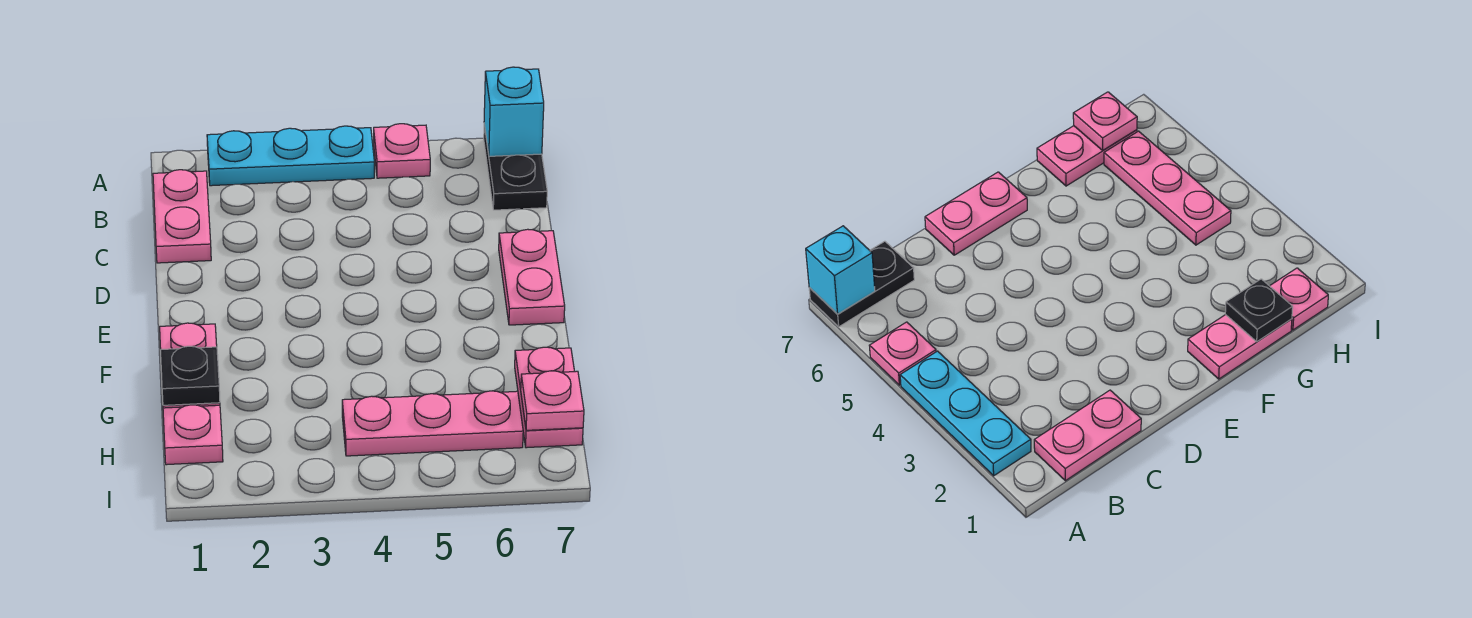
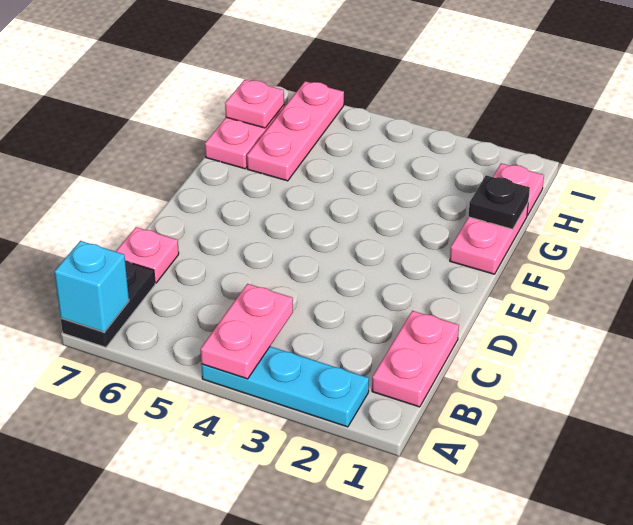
pink plate A5 level 1 -> pink plate C7 level 1
pink plate D7:E7 level 1 -> pink plate A4:B4 level 2
pink plate H4:H6 level 1 -> pink plate G6:I6 level 1

